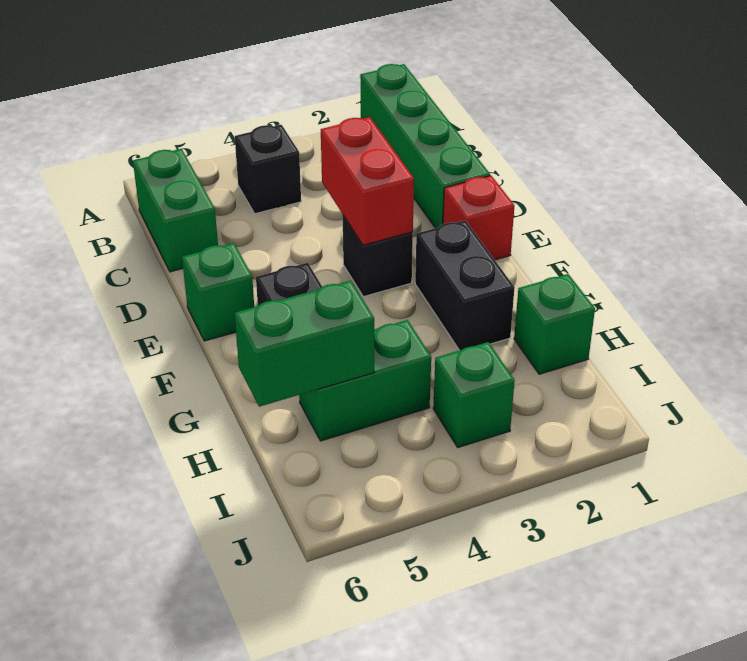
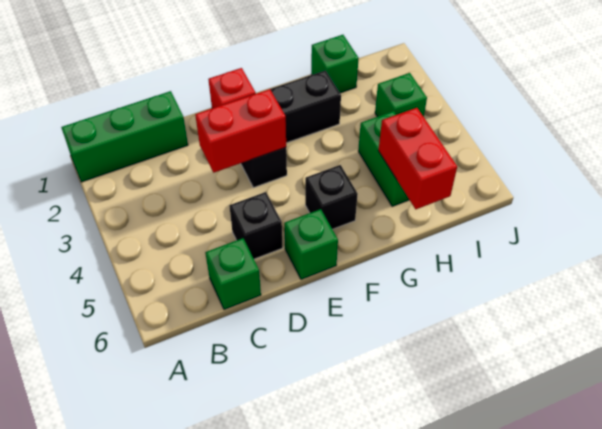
green brick A1:D1 level 1 -> green brick A1:C1 level 1
black brick B4 level 1 -> black brick D5 level 1
green brick B6:C6 level 1 -> green brick C6 level 1
green brick H5:H6 level 2 -> red brick H5:H6 level 2

